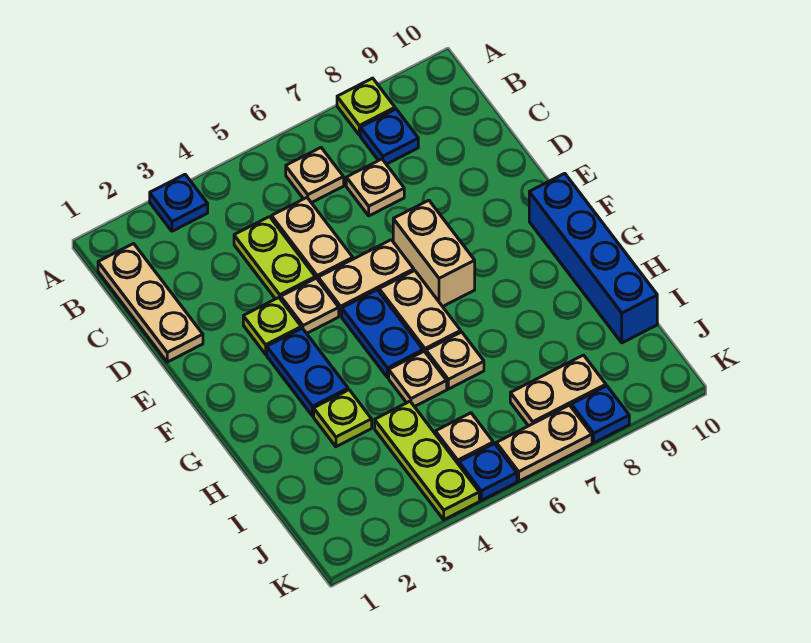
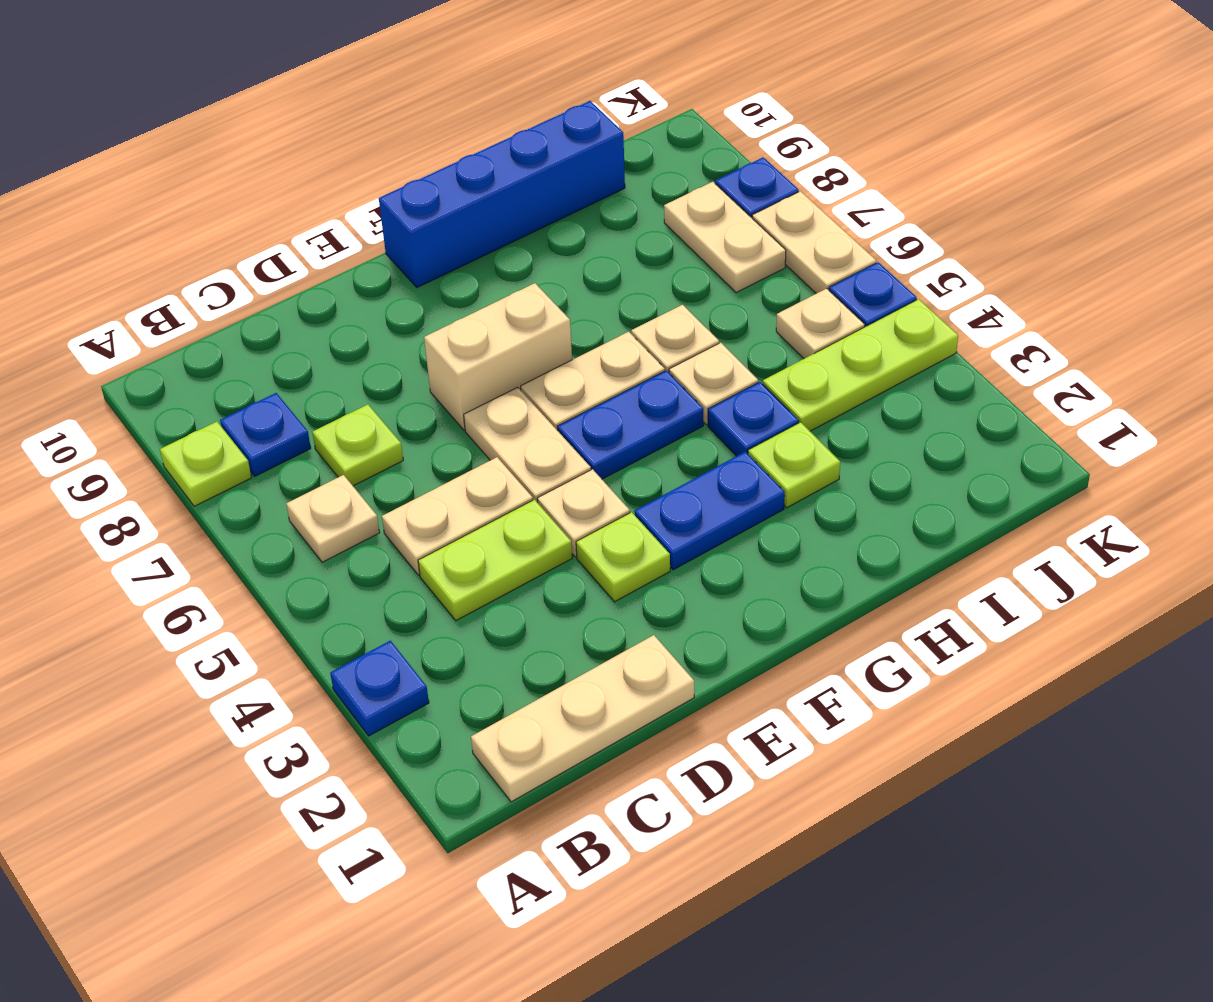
tan plate C7 level 1 -> lime plate C7 level 1
none -> blue plate H4 level 1

